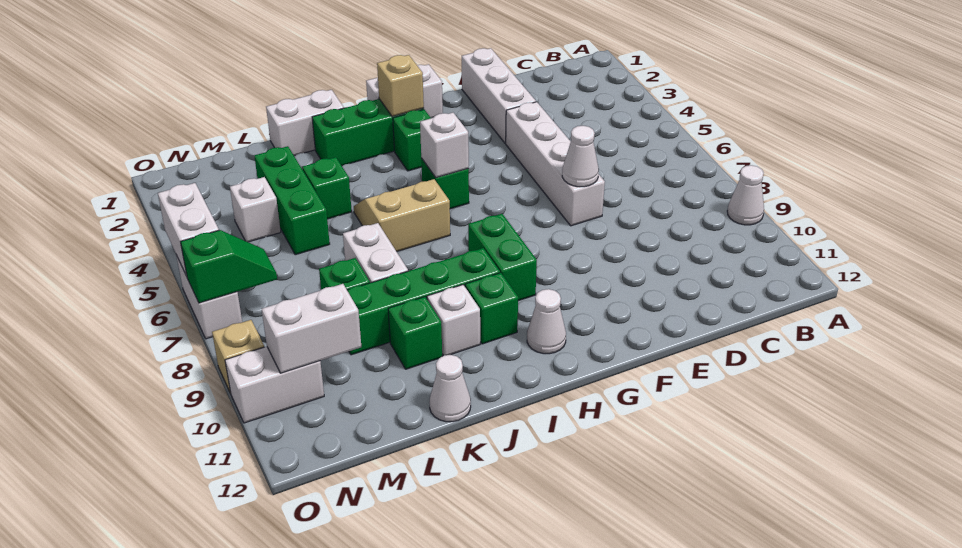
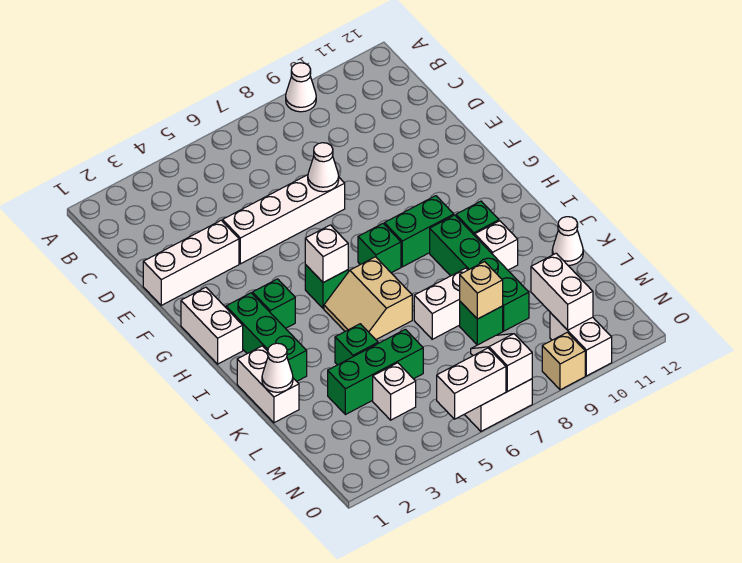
tan brick H2 level 2 -> tan brick L8 level 2
white cone H11 level 1 -> white cone K1 level 2
green brick K10 level 1 -> green brick H7 level 1
green slope N7:O7 level 2 top O -> white slope N7:O7 level 2 top O

